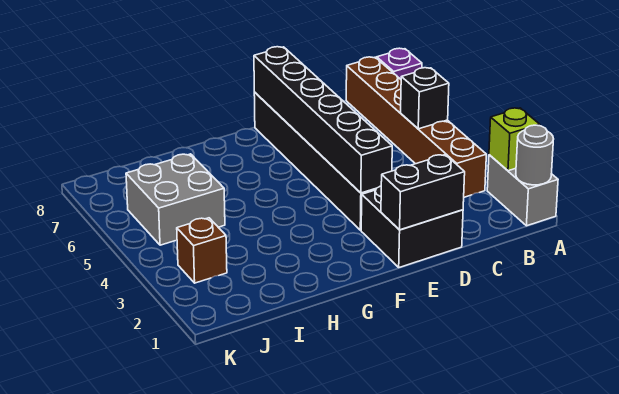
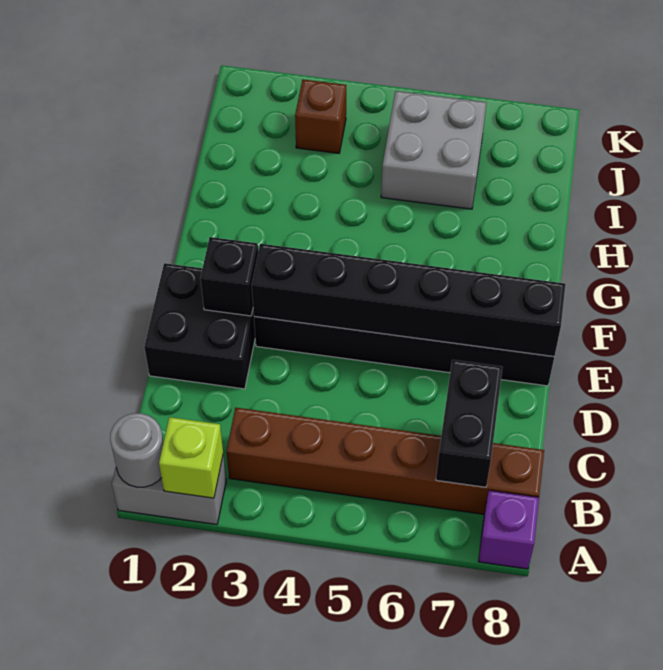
black brick B5 level 2 -> black brick E2 level 2
black brick D1:E1 level 2 -> black brick B7:C7 level 2

